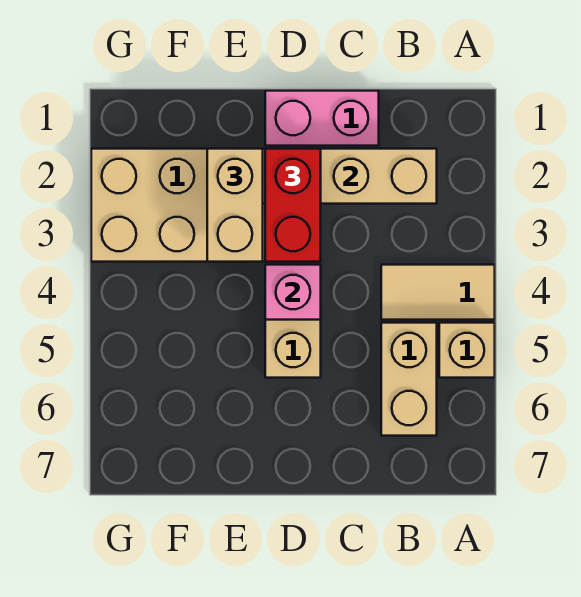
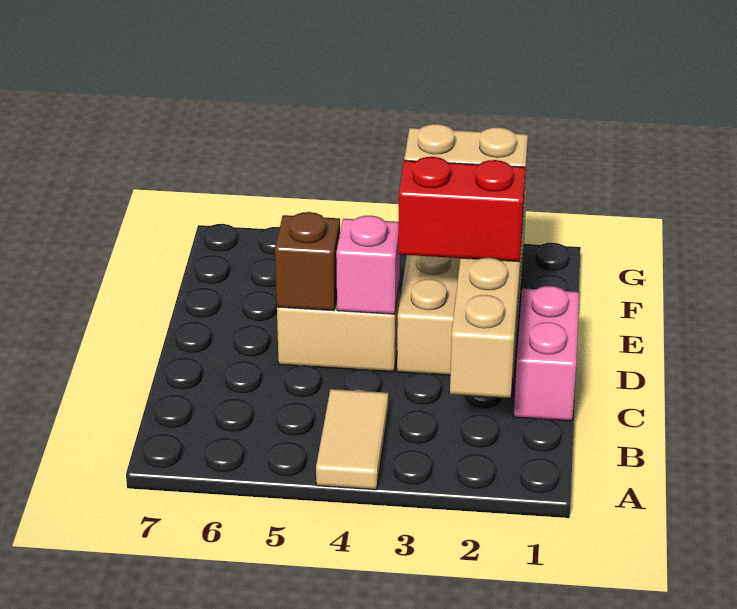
tan brick A5 level 1 -> none
tan brick B5:B6 level 1 -> none
none -> brown brick D5 level 2

